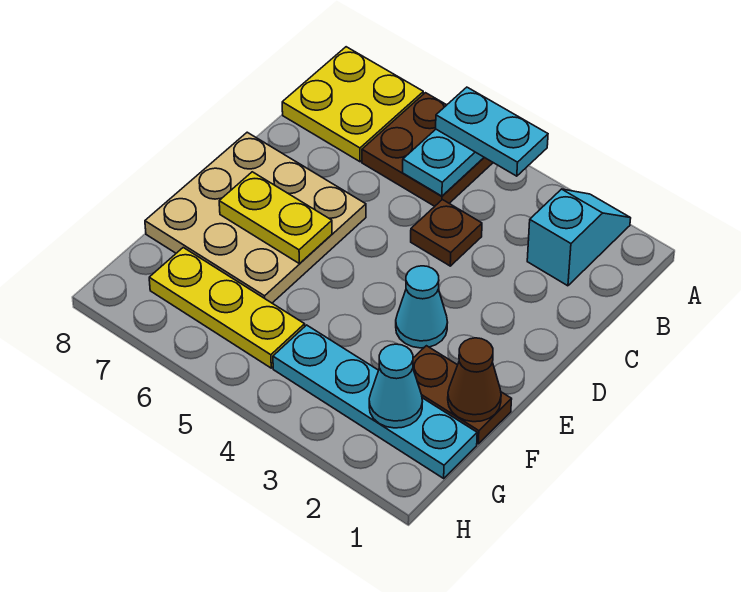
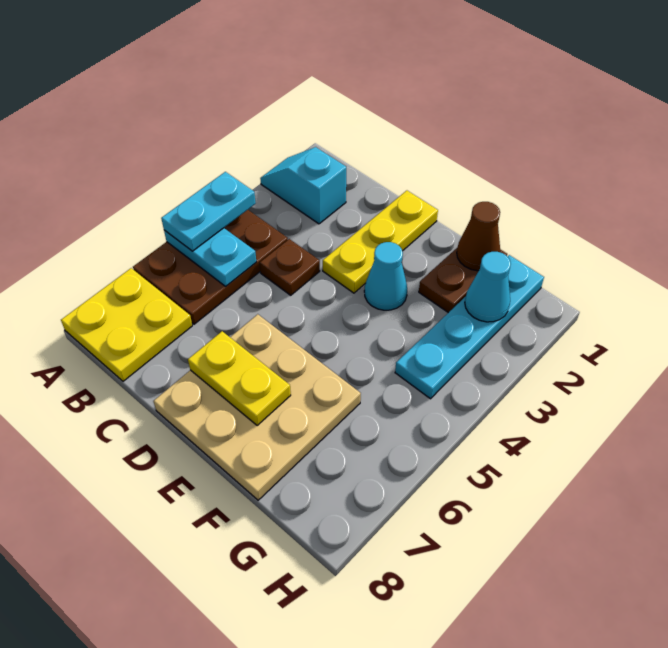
brown plate A5:B6 level 1 -> brown plate A4:B6 level 1
yellow plate E6:E7 level 2 -> yellow plate D7:E7 level 2
yellow plate G5:G7 level 1 -> yellow plate D1:D3 level 1

